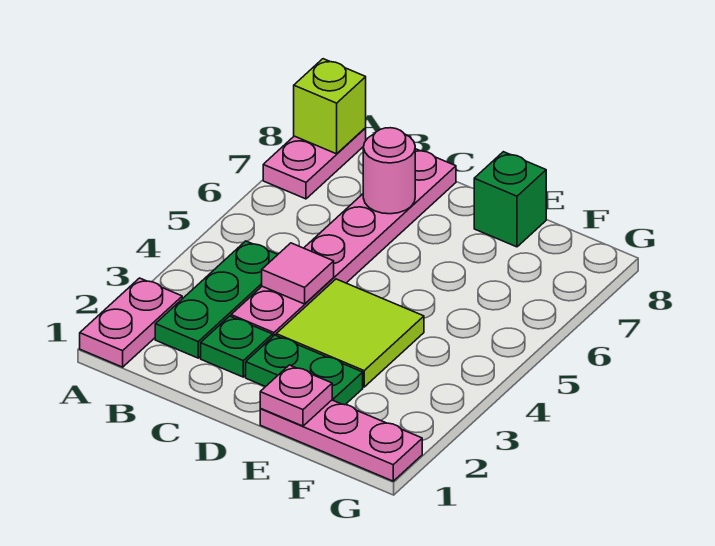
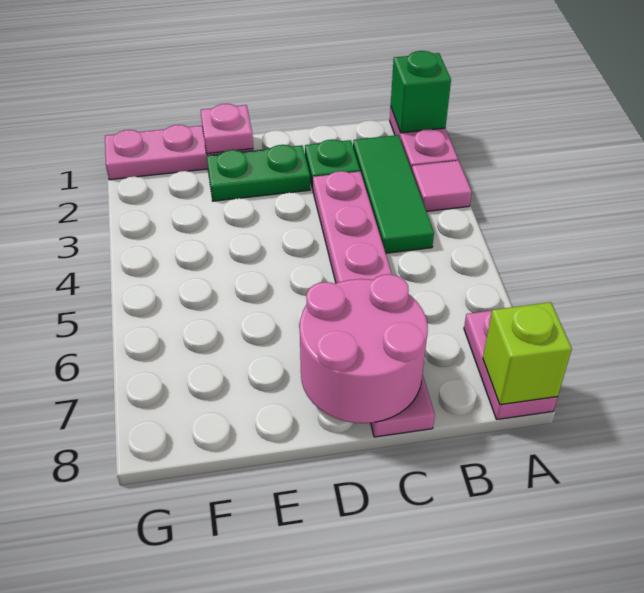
green plate B2:B4 level 1 -> green tile B2:B4 level 1
pink tile C4 level 2 -> pink tile A3 level 1
pink round brick C7 level 2 -> pink round brick C7:D8 level 2
lime tile D3:E4 level 1 -> none
green brick E8 level 1 -> green brick A1 level 2

